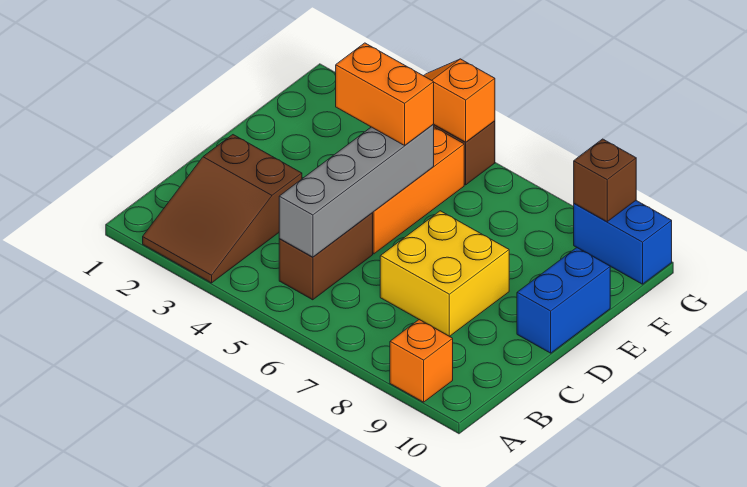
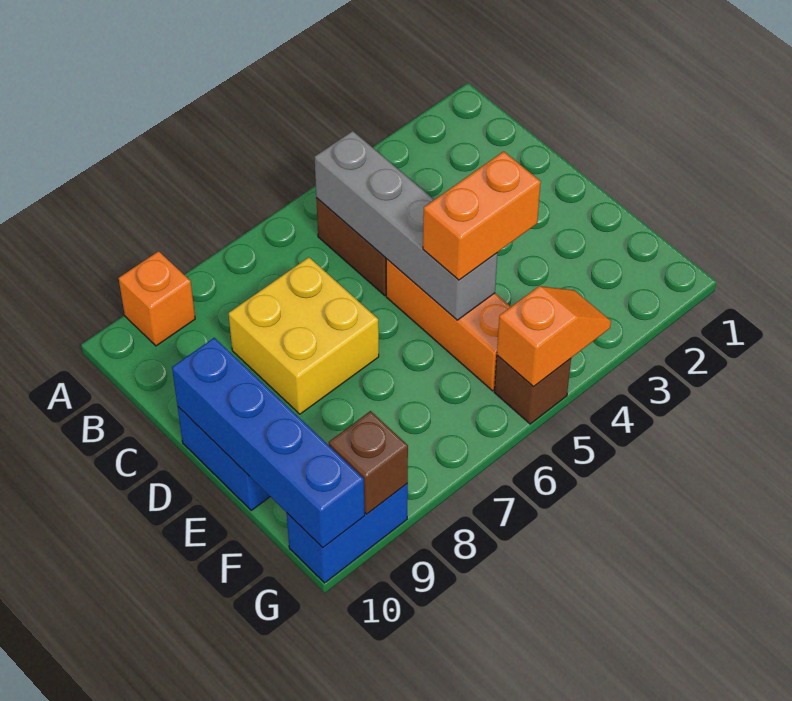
brown slope A2:C3 level 1 top C -> none
none -> blue brick D10:G10 level 2

